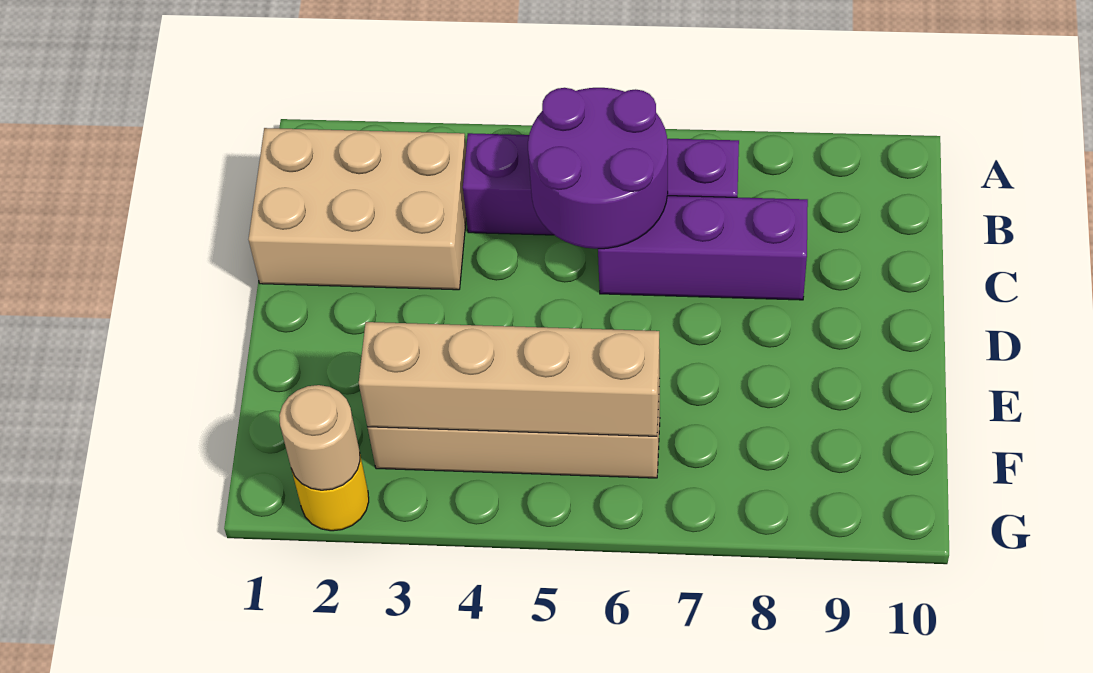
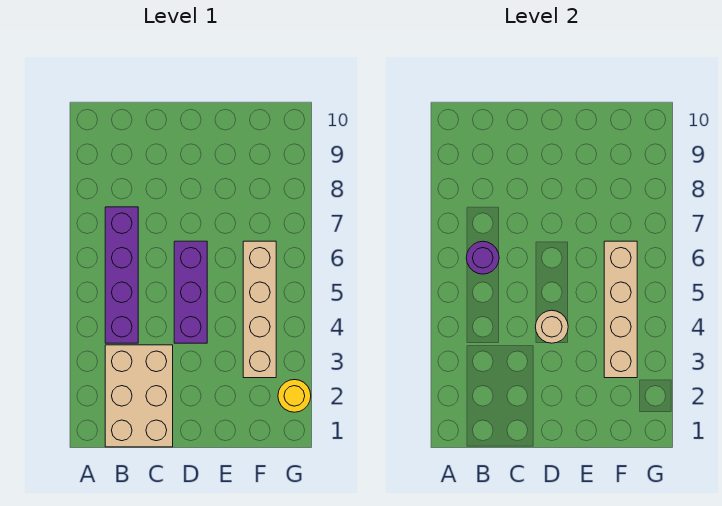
purple round brick B5:C6 level 2 -> purple round brick B6 level 2
purple brick C6:C8 level 1 -> purple brick D4:D6 level 1
tan round brick G2 level 2 -> tan round brick D4 level 2

